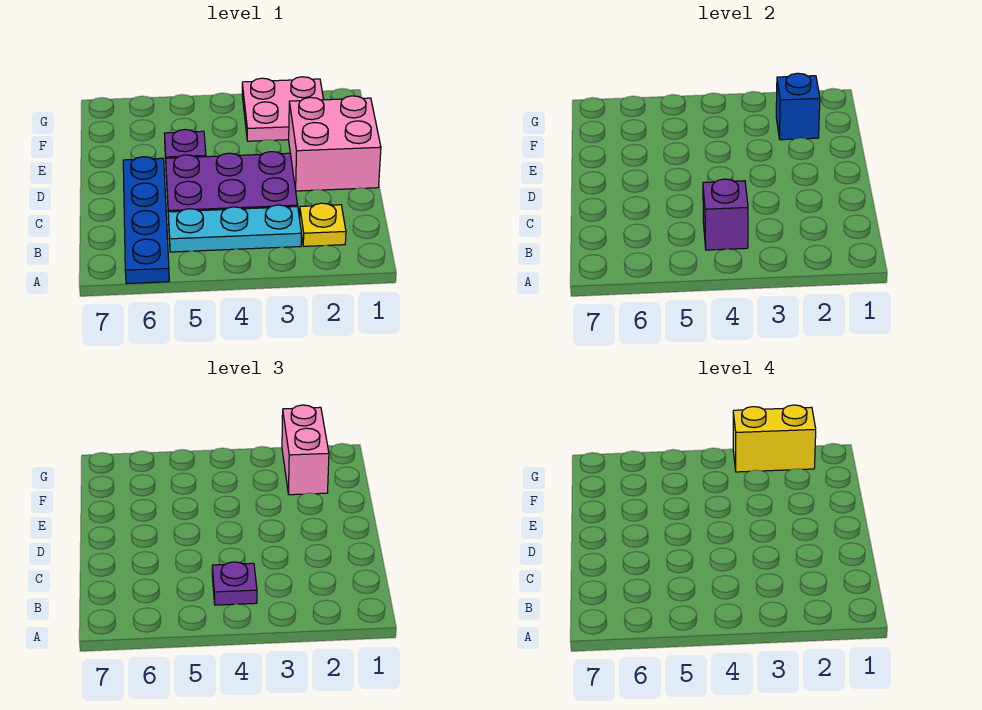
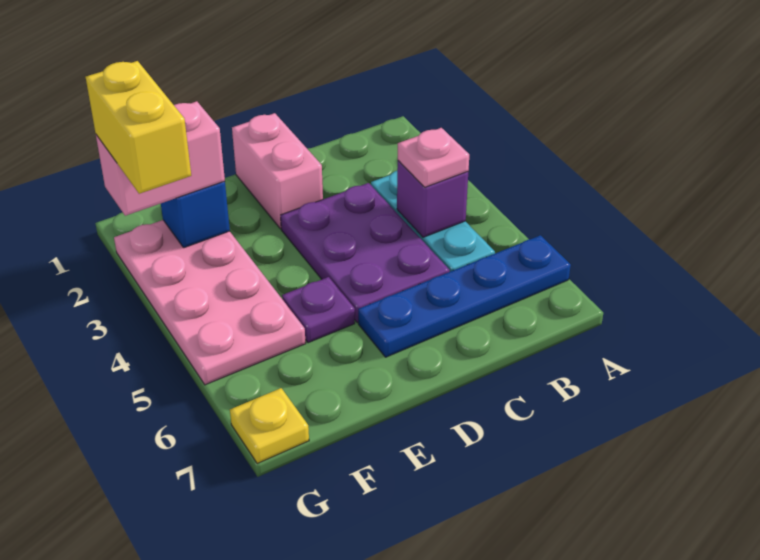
yellow plate B2 level 1 -> yellow plate G7 level 1
purple plate B4 level 3 -> pink plate B4 level 3
pink brick D1:E2 level 1 -> pink brick D1:D2 level 1
pink plate F2:G3 level 1 -> pink plate F2:G5 level 1

